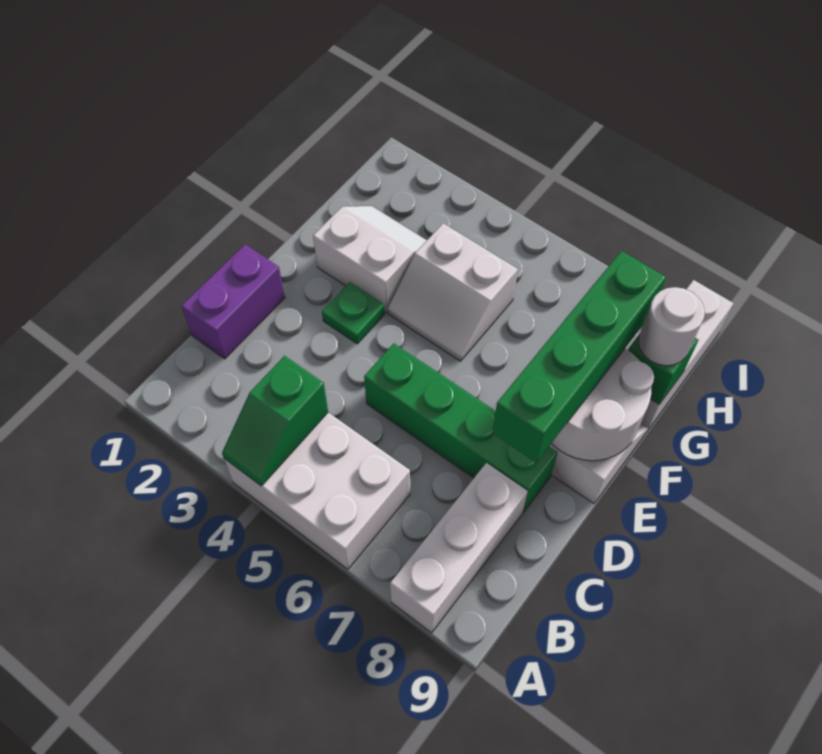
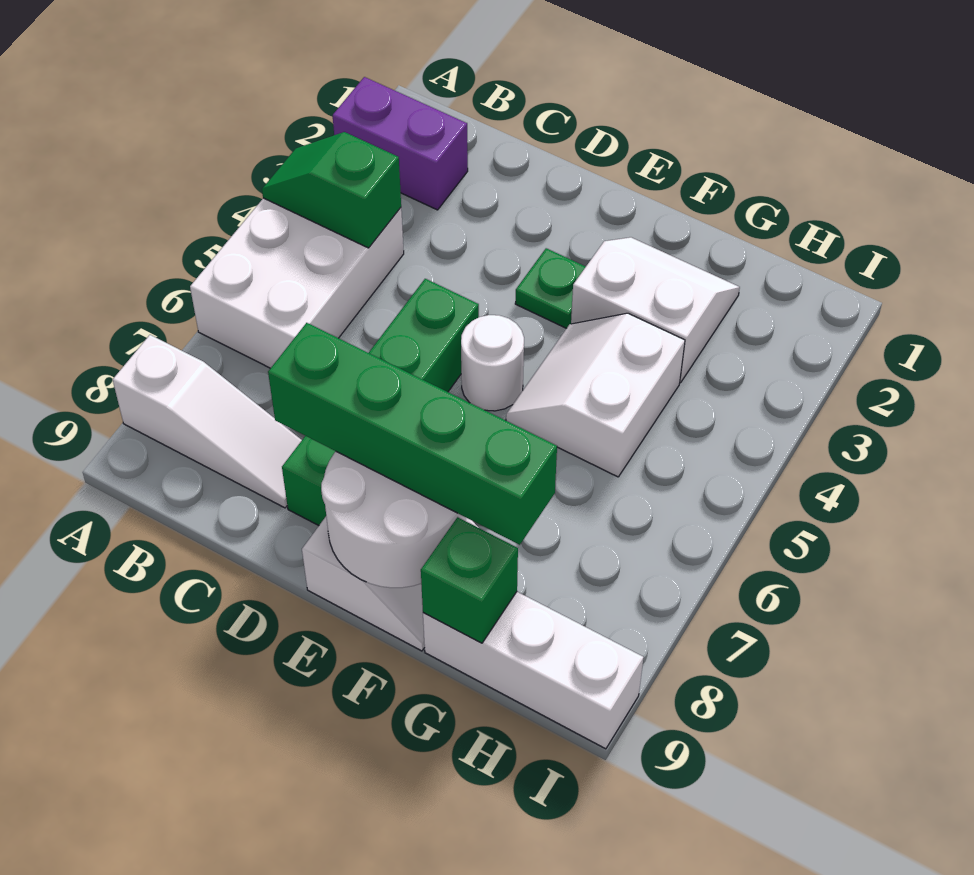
white brick A8:C8 level 1 -> white slope A8:C8 level 1 top A
purple brick C1:D1 level 1 -> purple brick A2:B2 level 1
white slope F2:G3 level 1 top F -> white slope F2:G3 level 1 top 3
white round brick G9 level 3 -> white round brick E5 level 1

